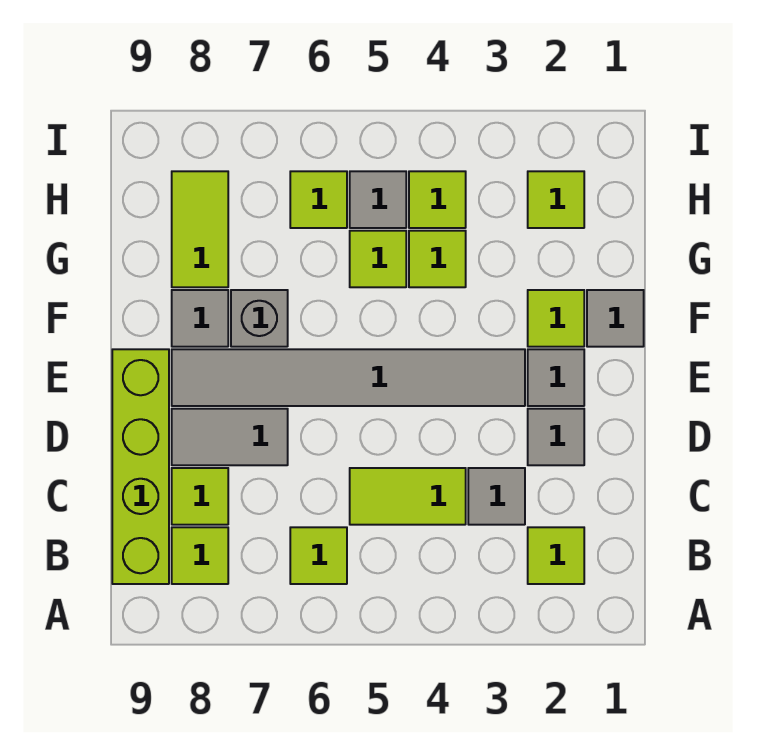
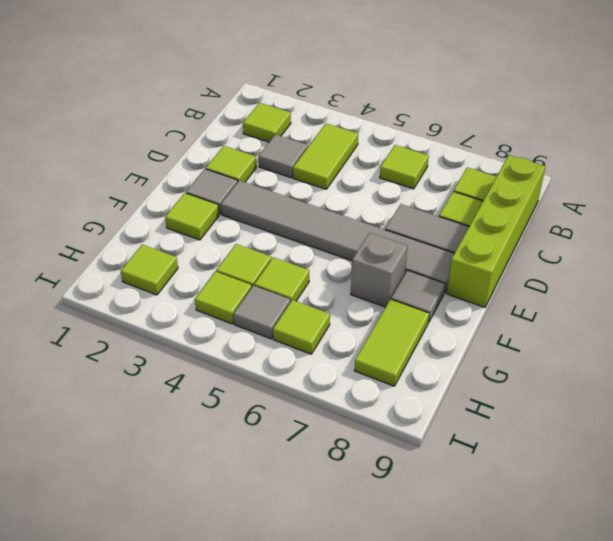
lime tile C4:C5 level 1 -> lime tile B4:C4 level 1
grey tile D2 level 1 -> lime tile D2 level 1
grey tile F1 level 1 -> none

